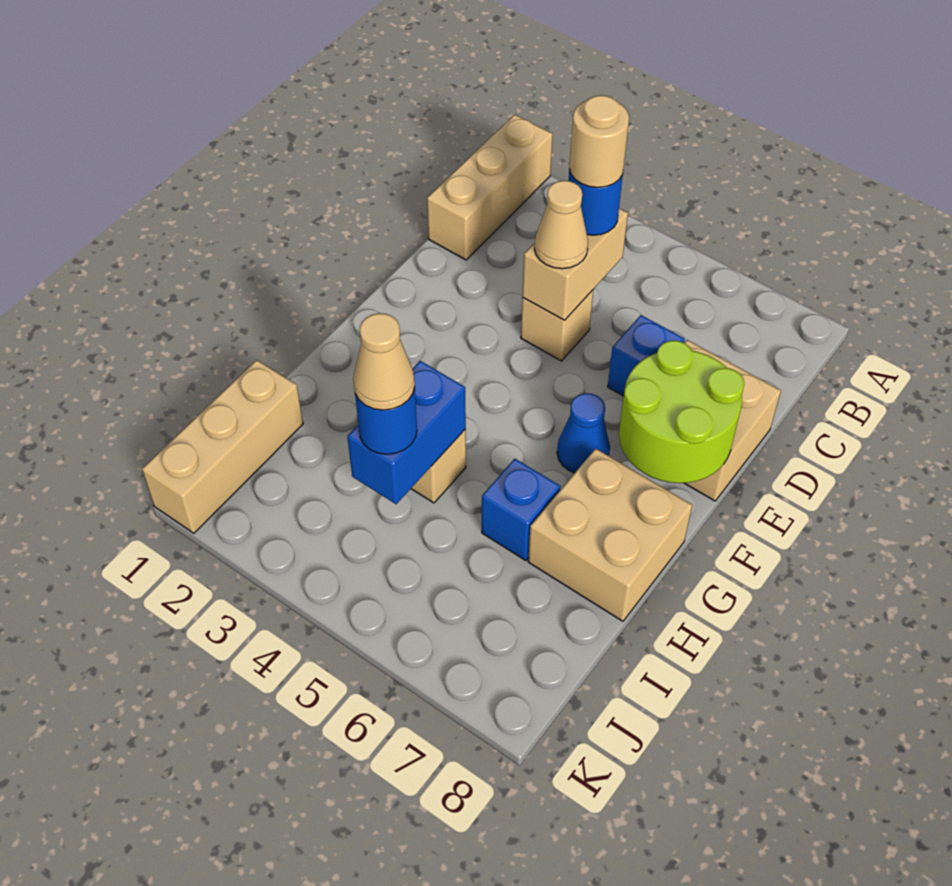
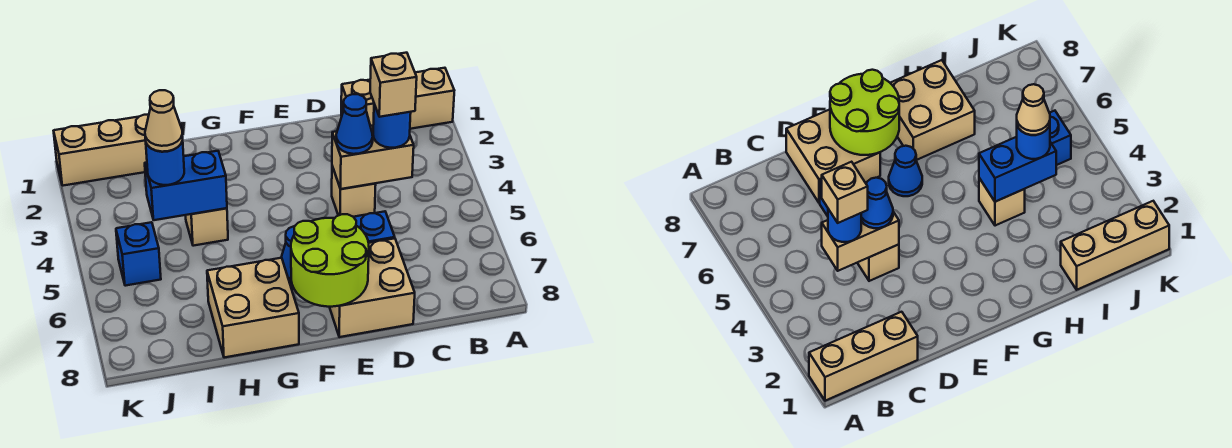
tan round brick C4 level 4 -> tan brick C4 level 4
tan cone D4 level 3 -> blue cone D4 level 3
blue brick H6 level 1 -> blue brick J5 level 1

